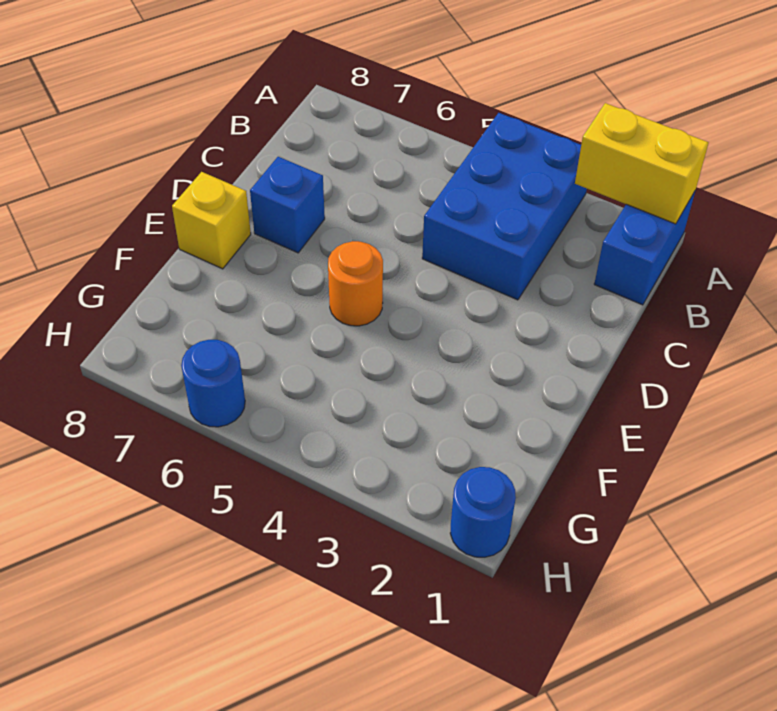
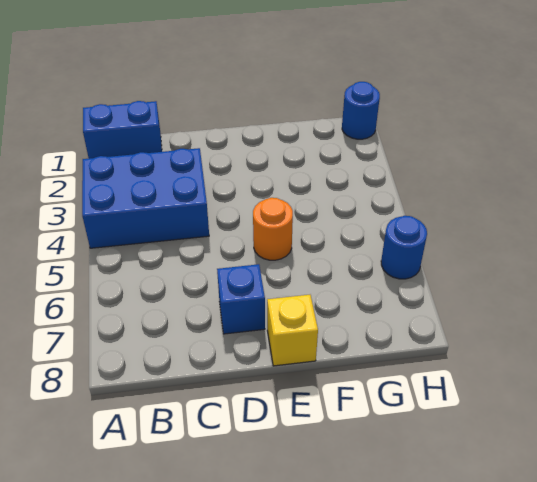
yellow brick A1:A2 level 2 -> none

